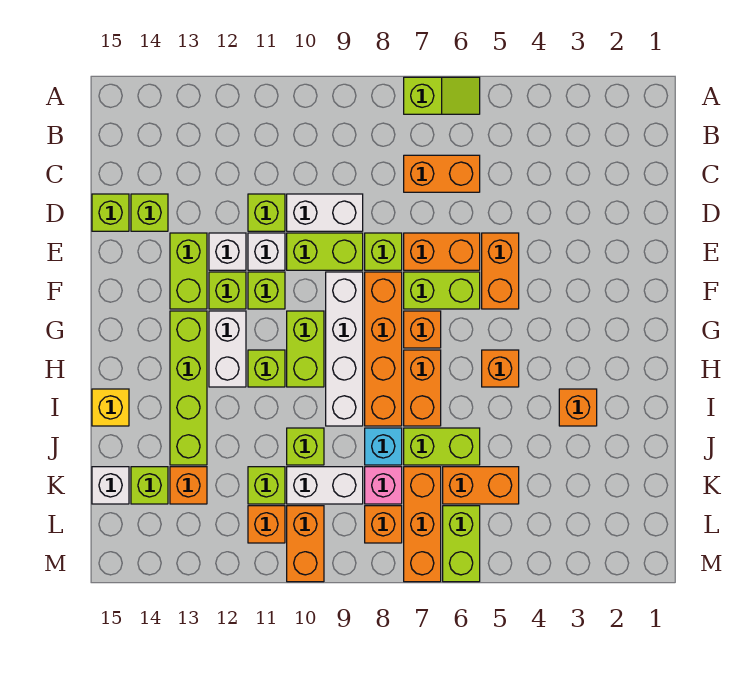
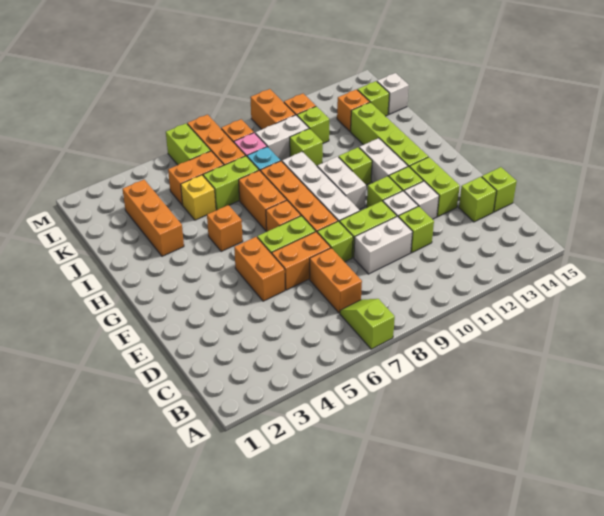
lime slope A6:A7 level 1 top 7 -> lime slope A7:B7 level 1 top A
orange brick C6:C7 level 1 -> orange brick C7:D7 level 1
lime brick G10:H10 level 1 -> white brick G10:H10 level 1
orange brick I3 level 1 -> orange brick I3:K3 level 1
yellow brick I15 level 1 -> yellow brick J5 level 1

